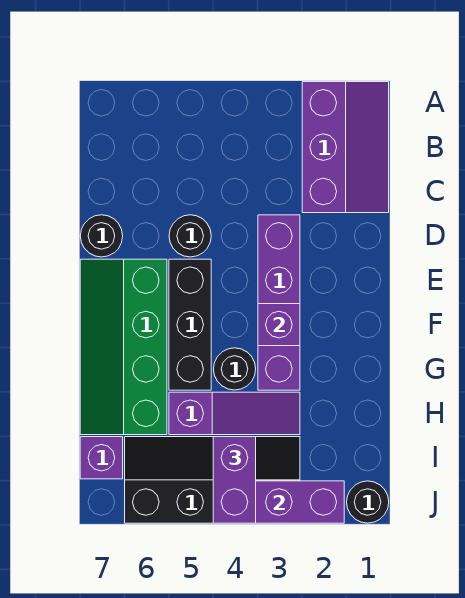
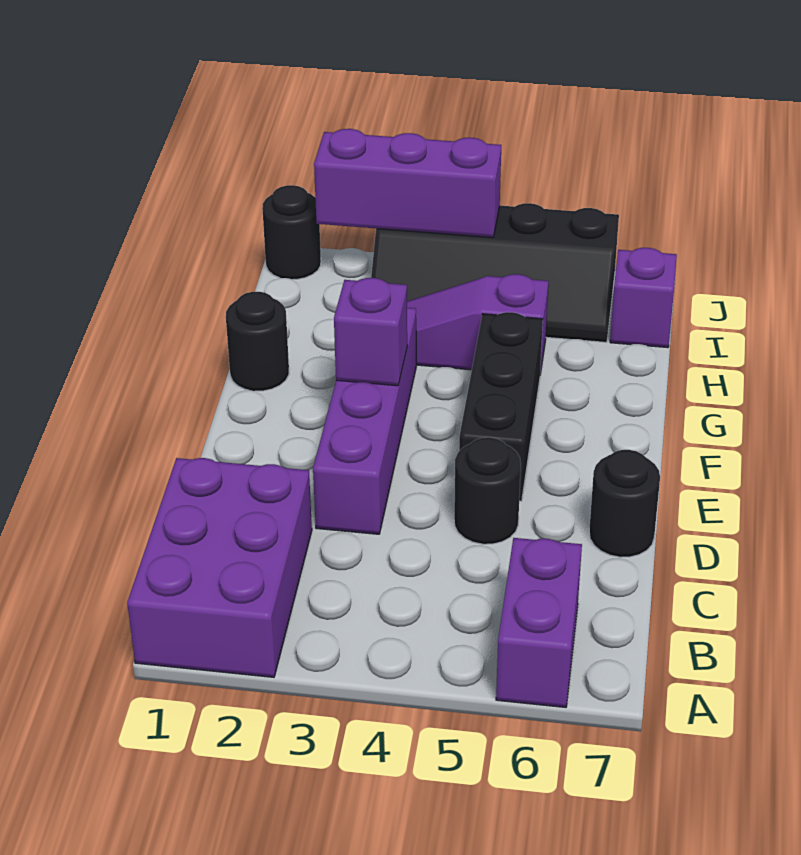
purple slope A1:C2 level 1 top 2 -> purple brick A1:C2 level 1
green slope E6:H7 level 1 top 6 -> none
black round brick G4 level 1 -> black round brick G1 level 1
purple brick I4:J4 level 3 -> purple brick A6:B6 level 1

